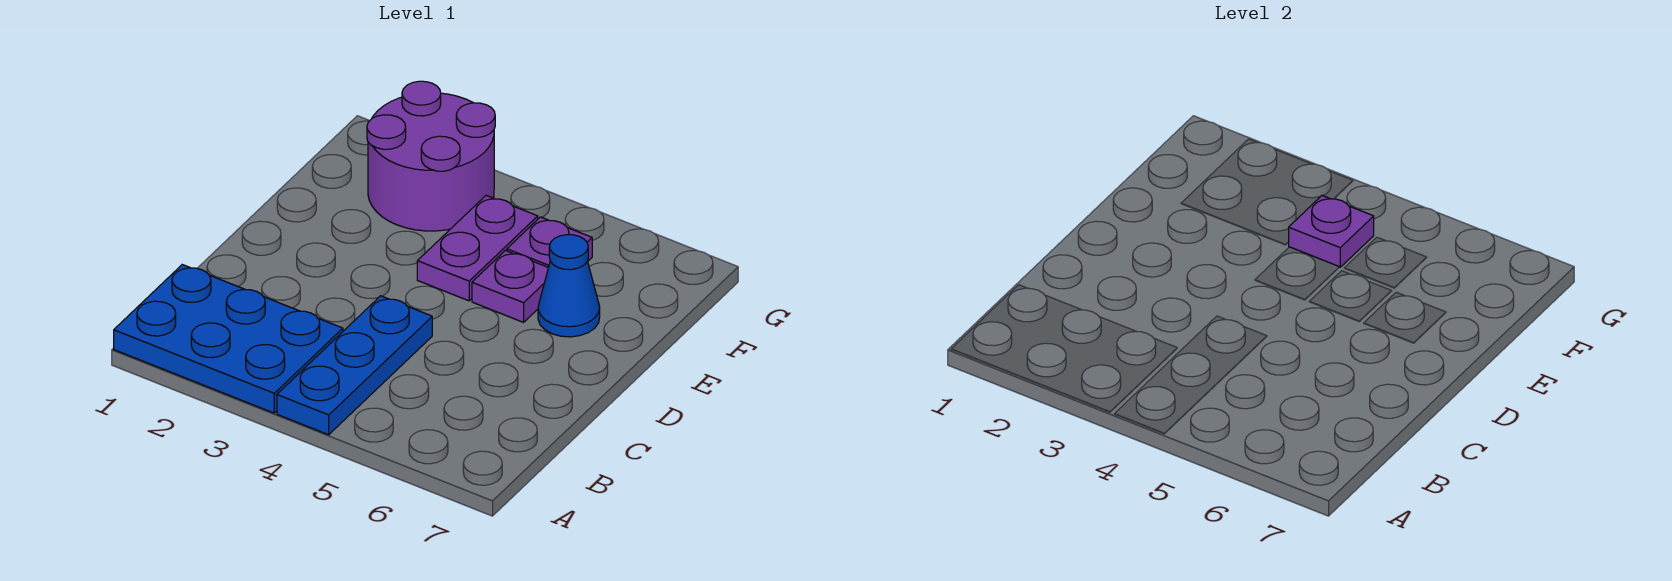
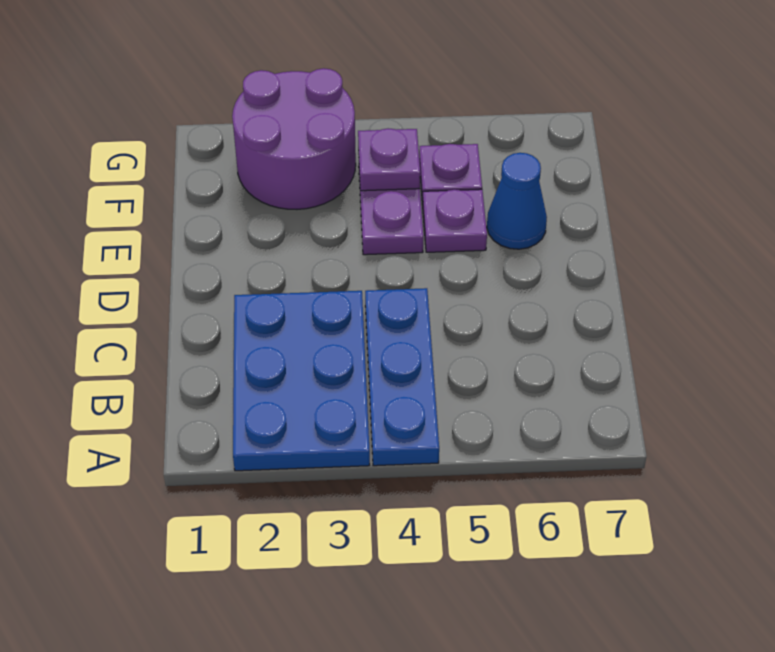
blue plate A1:B3 level 1 -> blue plate A2:C3 level 1

